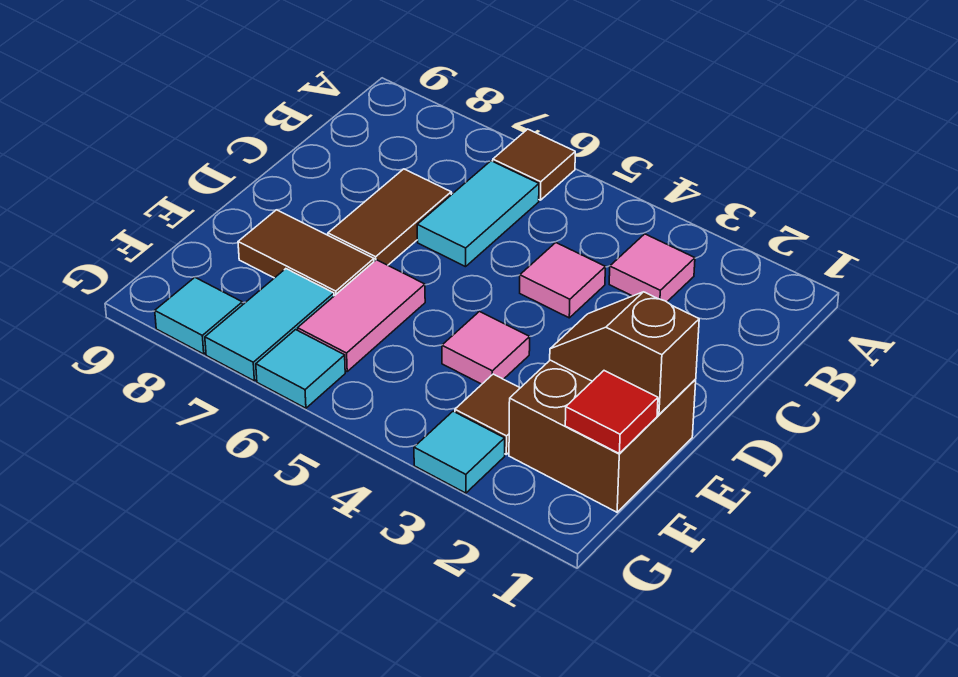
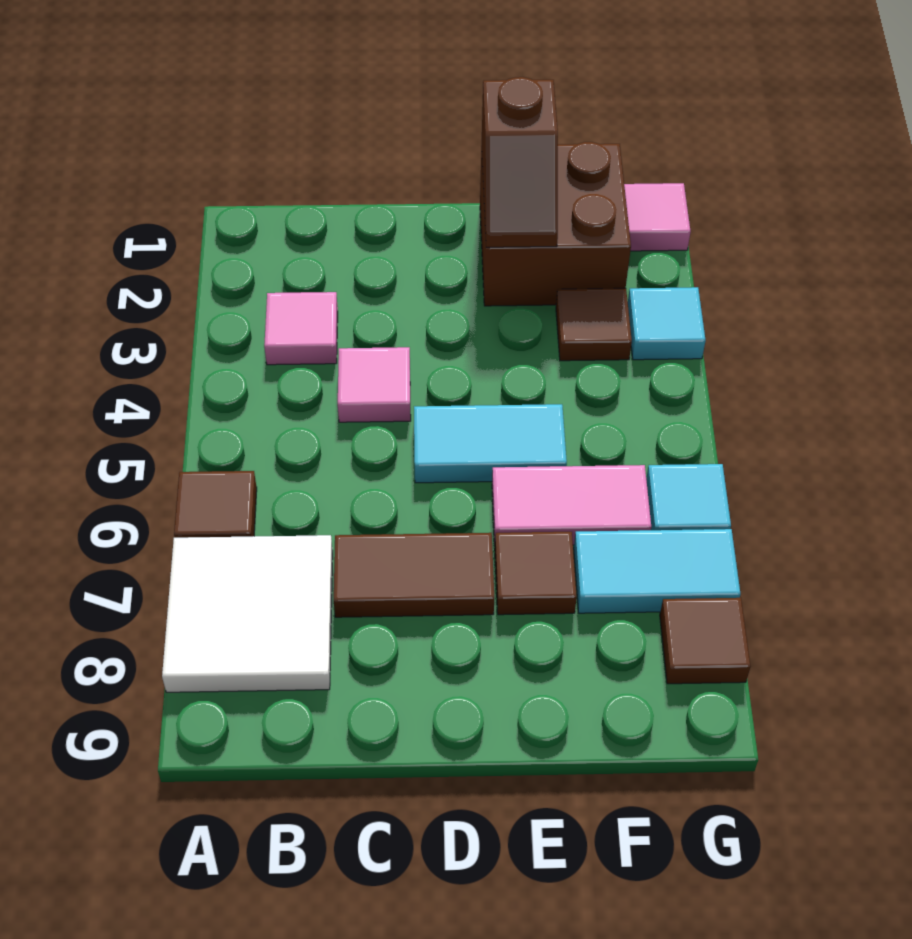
none -> white tile A7:B8 level 1
cyan tile B6:C6 level 1 -> cyan tile D5:E5 level 1
pink tile E4 level 1 -> pink tile G1 level 1
brown tile E7:E8 level 1 -> brown tile E7 level 1
red tile F1 level 2 -> none
cyan tile G8 level 1 -> brown tile G8 level 1

